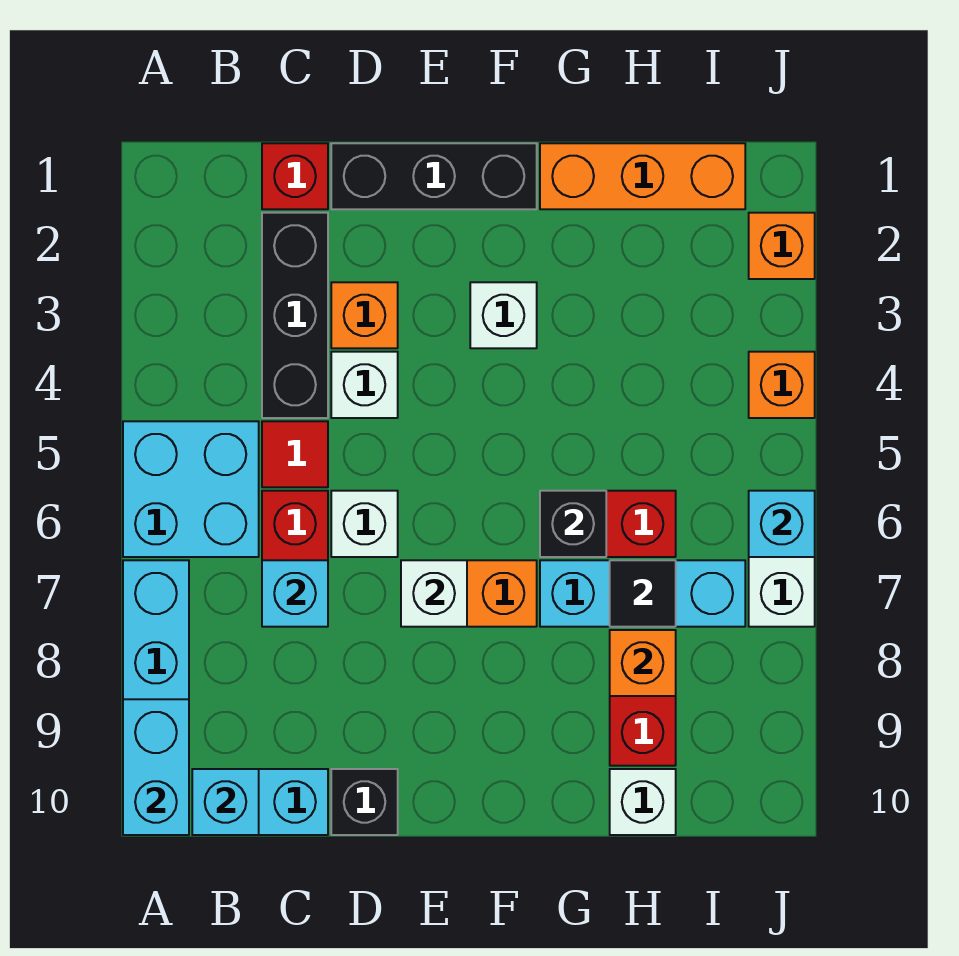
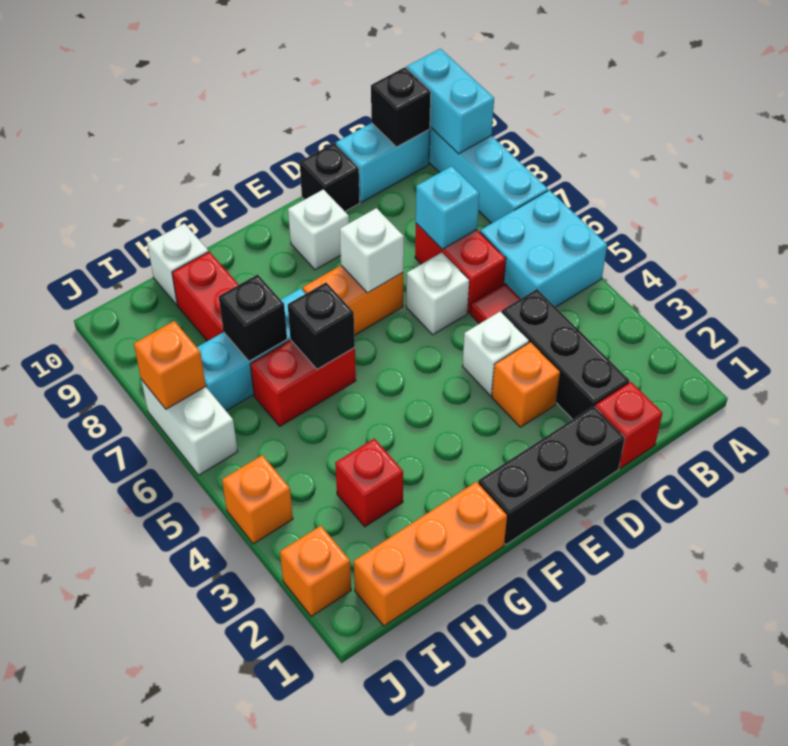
cyan brick B10 level 2 -> black brick B10 level 2
white brick F3 level 1 -> white brick E9 level 1
none -> red brick H3 level 1
black tile H7 level 2 -> black brick H7 level 2
orange brick H8 level 2 -> orange brick J7 level 2
cyan brick J6 level 2 -> none

